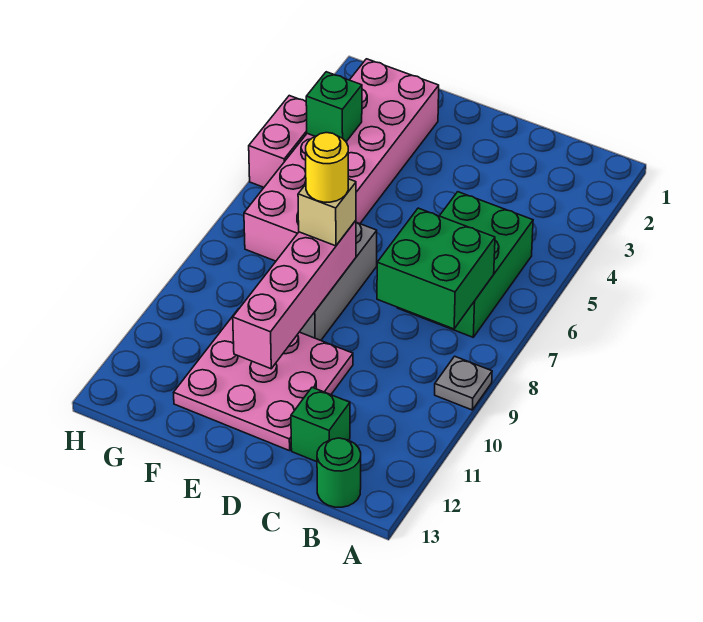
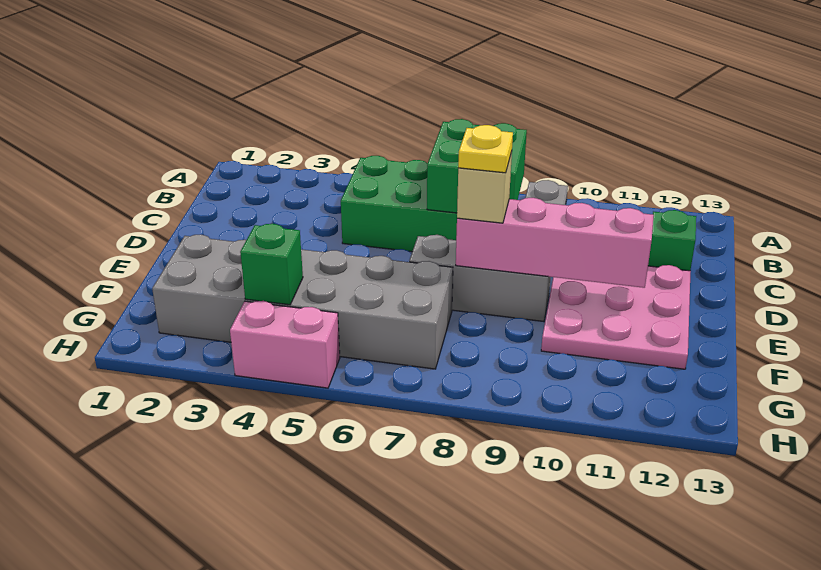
green round brick B13 level 1 -> none
yellow round brick E8 level 4 -> yellow plate E8 level 4
pink brick F2:G7 level 1 -> grey brick F2:G7 level 1

